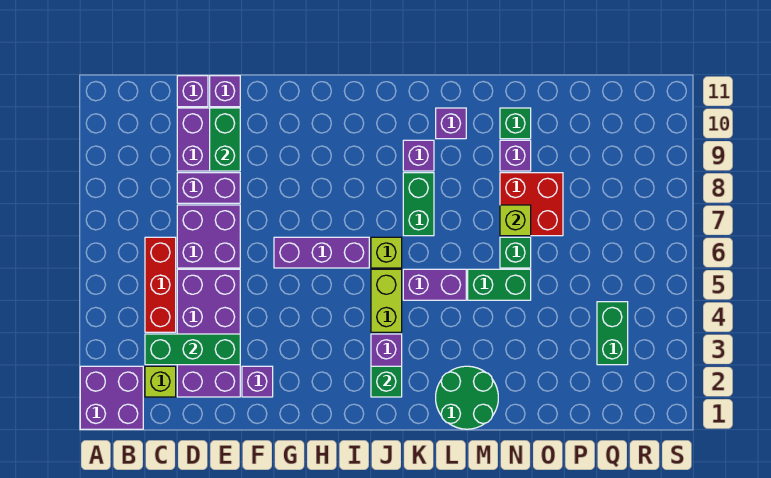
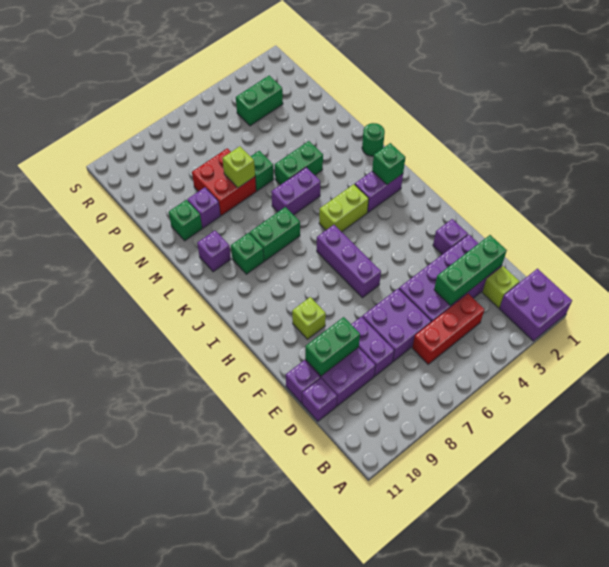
green brick C3:E3 level 2 -> green brick D2:D4 level 2
lime brick J6 level 1 -> lime brick G9 level 1
purple brick K5:L5 level 1 -> purple brick L5:L6 level 1
purple brick K9 level 1 -> green brick K9 level 1
green round brick L1:M2 level 1 -> green round brick L1 level 1
green brick M5:N5 level 1 -> green brick M4:M5 level 1

